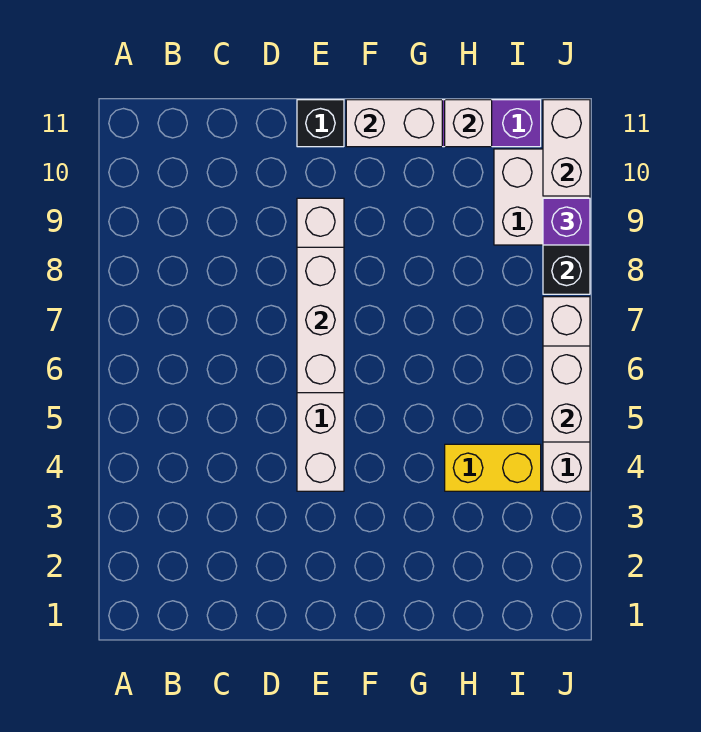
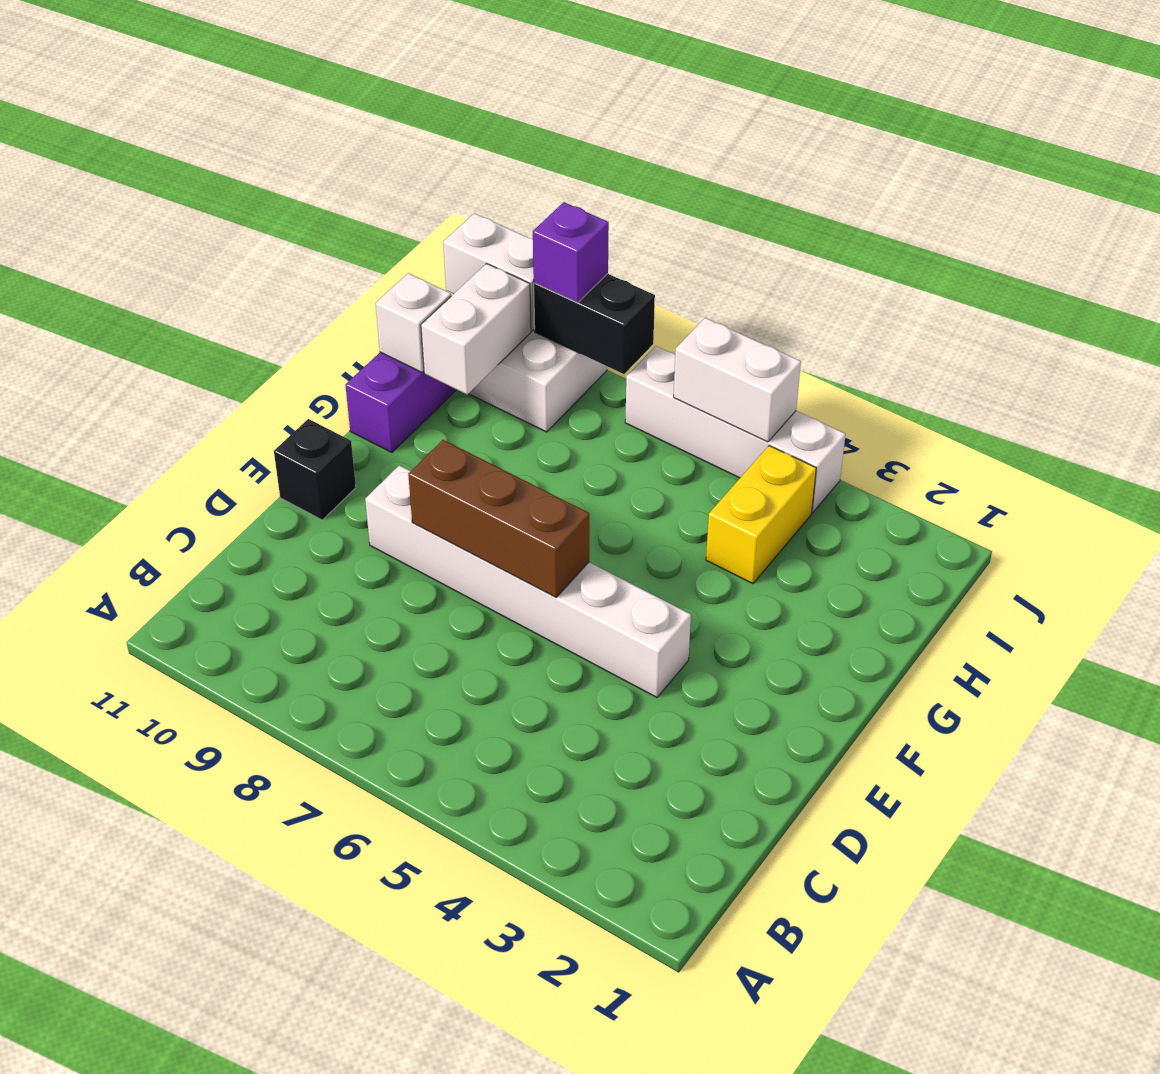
white brick E6:E8 level 2 -> brown brick E6:E8 level 2
white brick F11:G11 level 2 -> white brick H10:I10 level 2

